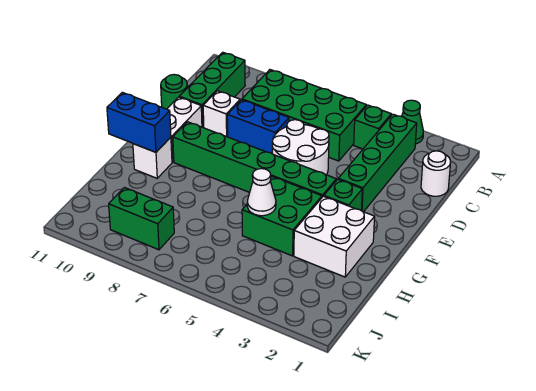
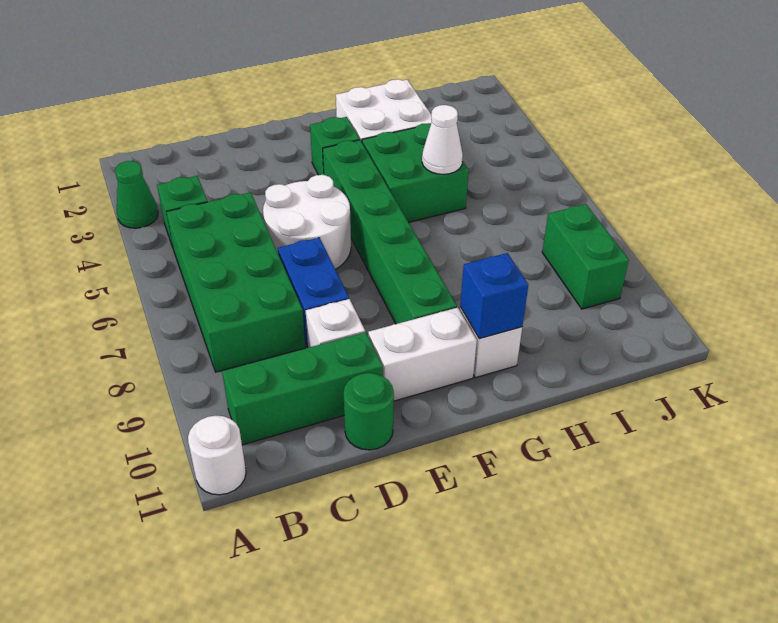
green brick B3:E3 level 1 -> none
white round brick C1 level 1 -> white round brick A11 level 1
blue brick G10:G11 level 2 -> blue brick G10 level 2

